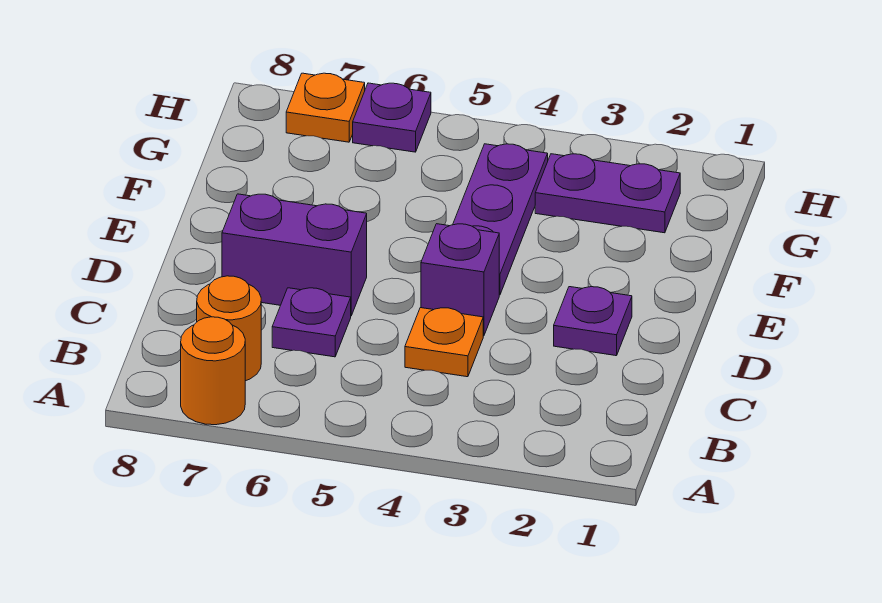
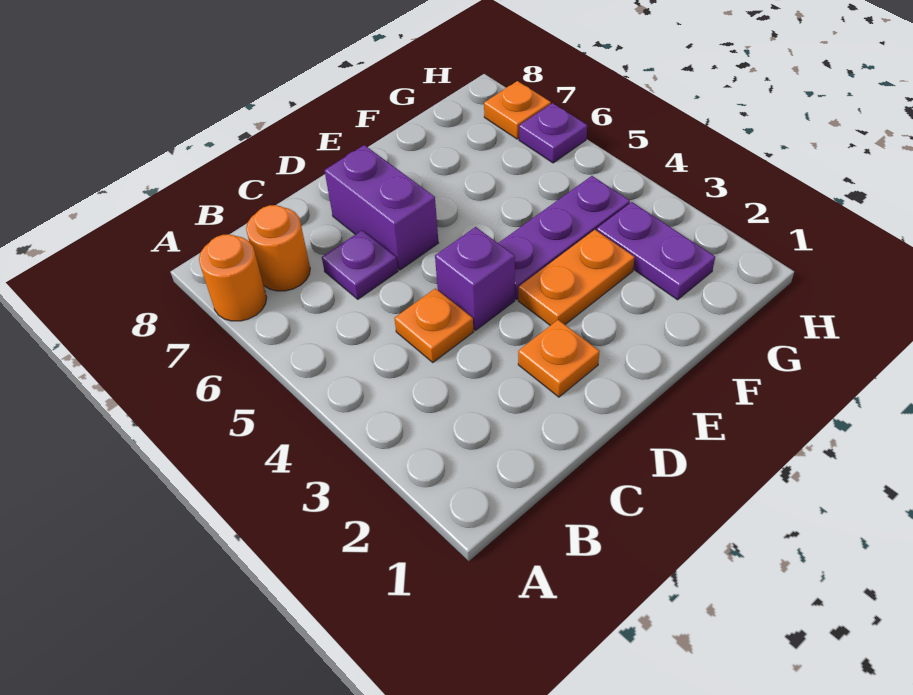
purple plate D2 level 1 -> orange plate D2 level 1
none -> orange plate E3:F3 level 1

